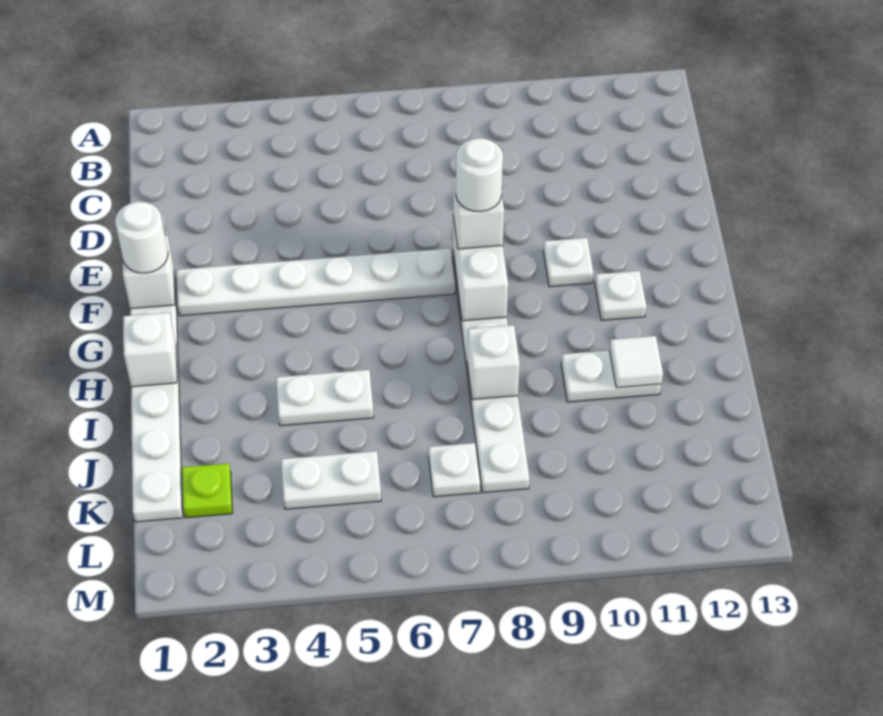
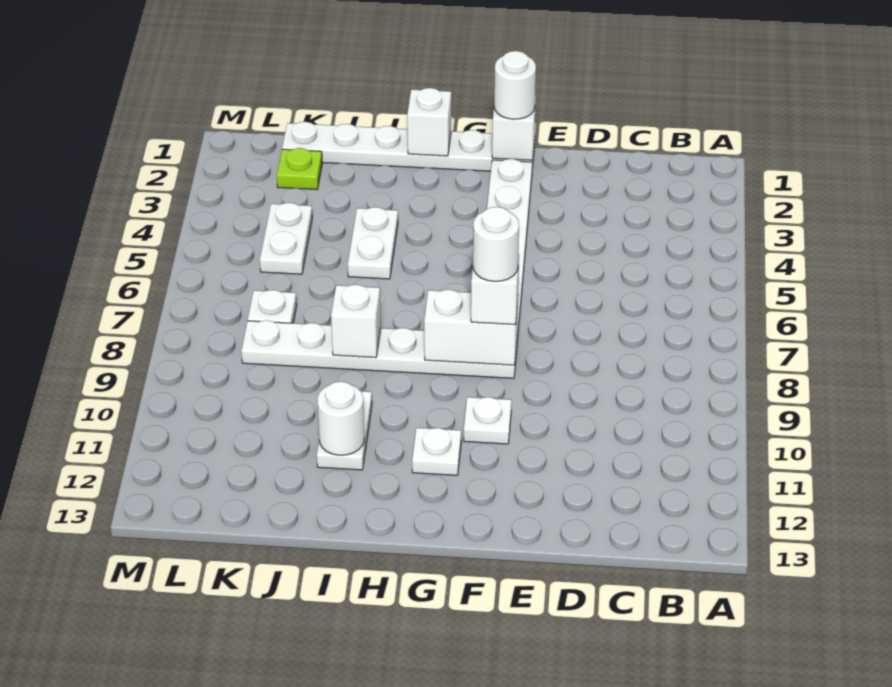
white tile I11 level 2 -> white round brick I11 level 2

